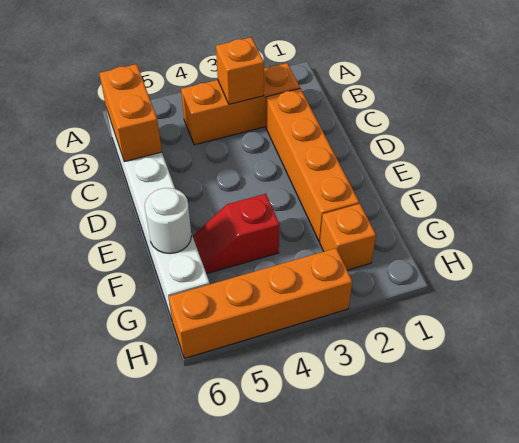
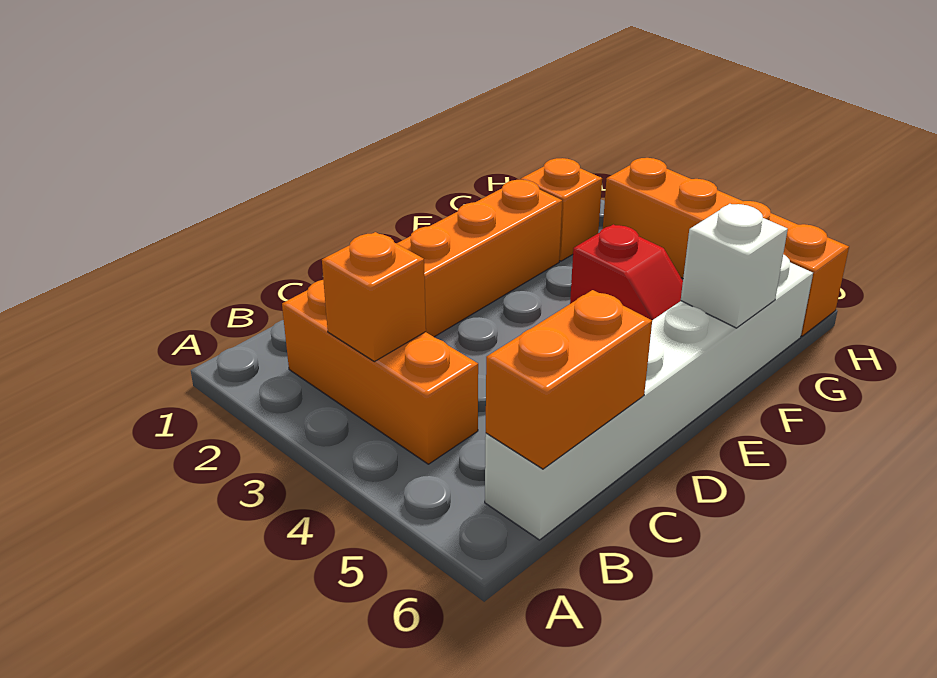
white round brick F6 level 2 -> white brick F6 level 2

